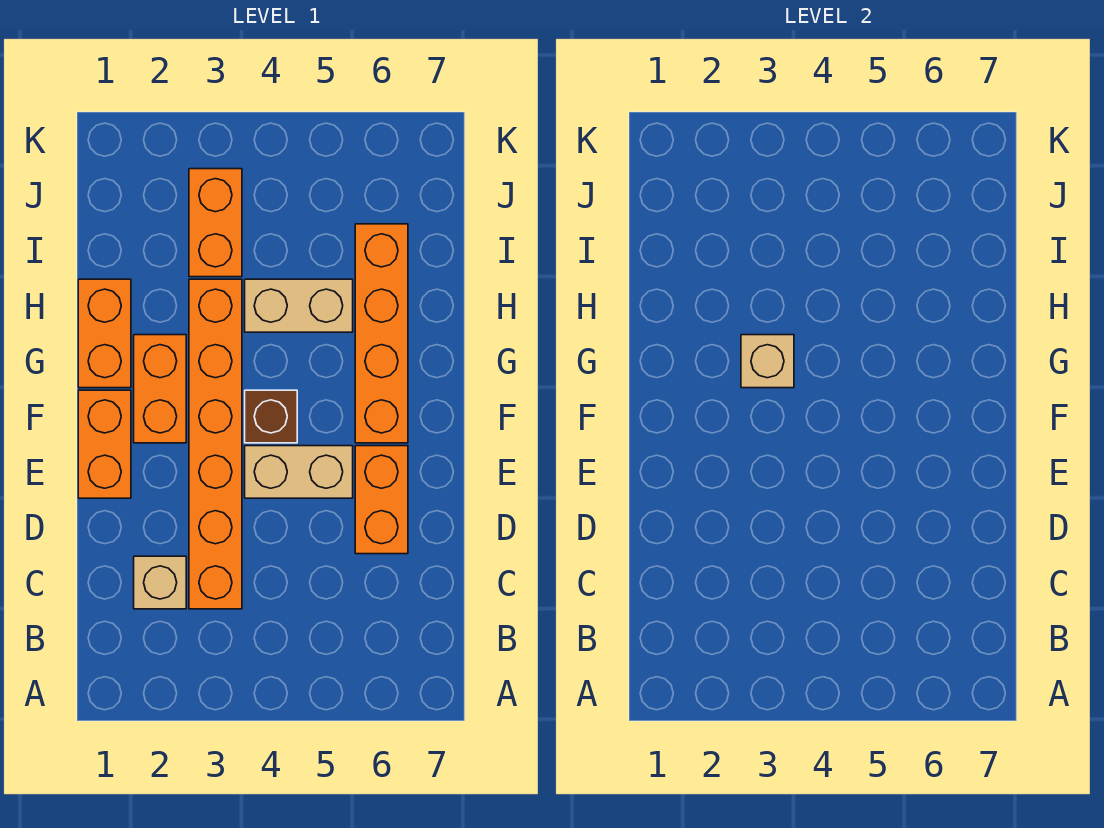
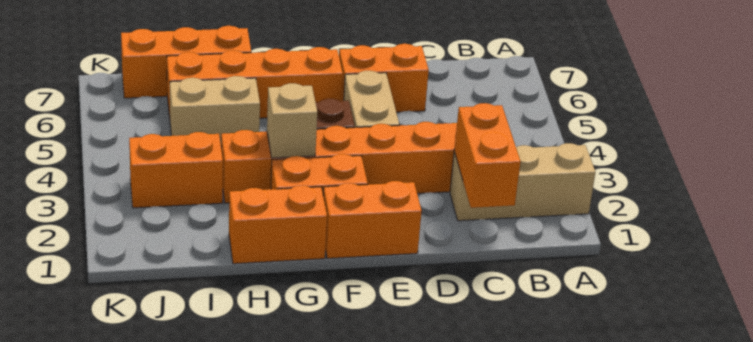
none -> orange brick C1:C2 level 2
tan brick C2 level 1 -> tan brick A2:C2 level 1
tan brick H4:H5 level 1 -> tan brick H5:I5 level 1
none -> orange brick H7:J7 level 1

